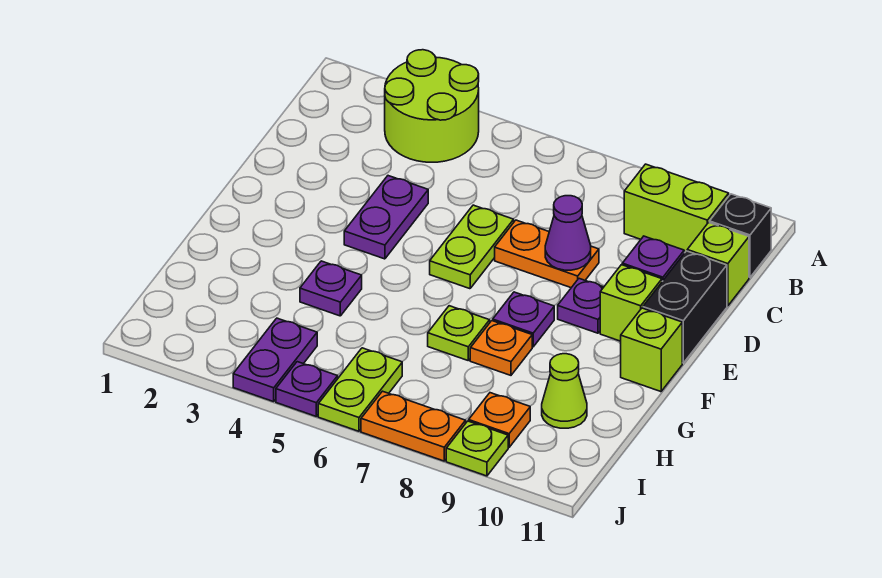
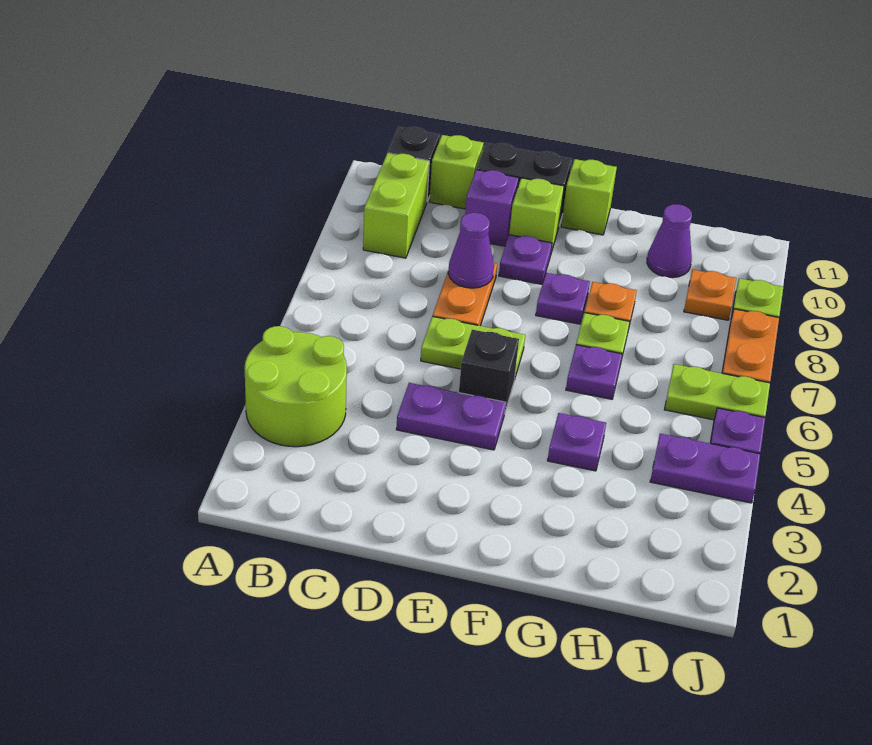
none -> black brick E5 level 1
none -> purple plate G6 level 1
lime cone H10 level 1 -> purple cone H10 level 1

